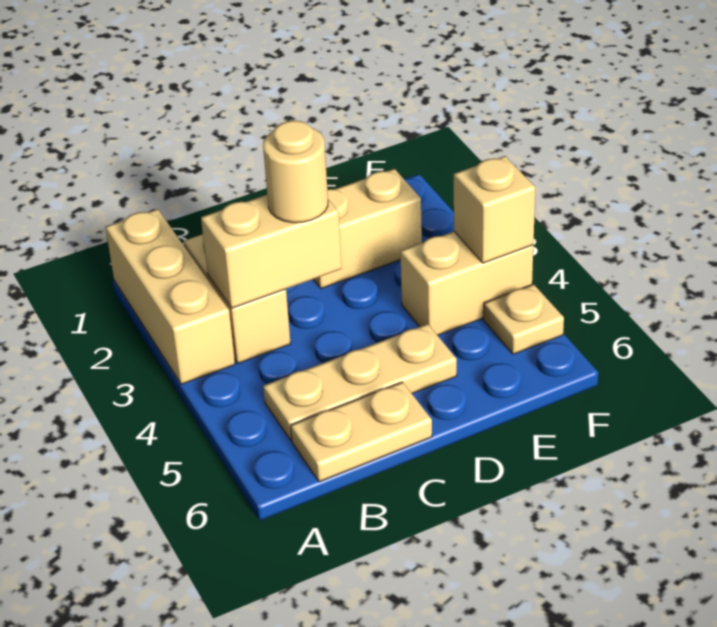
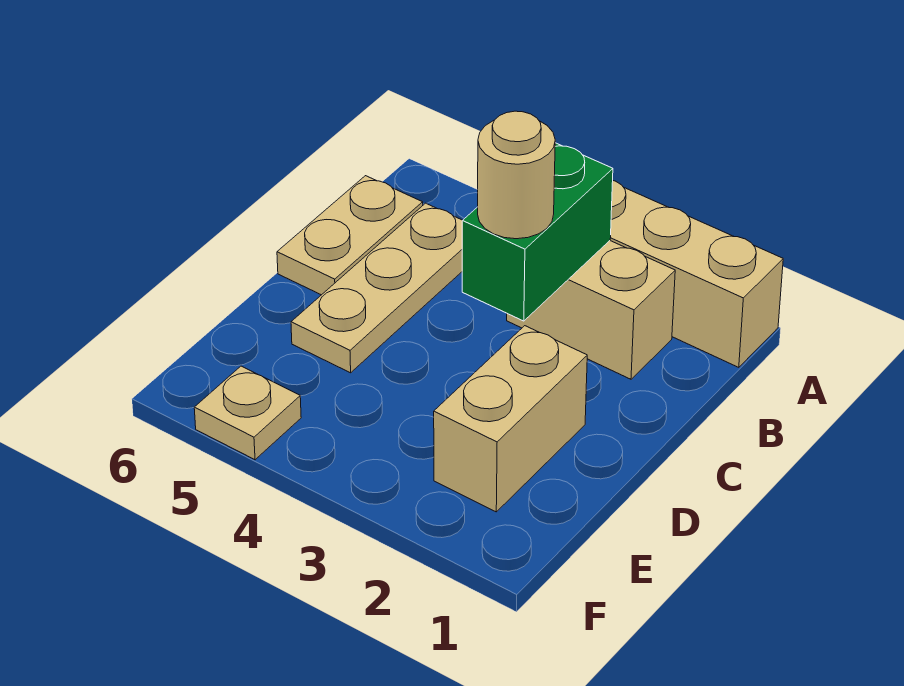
tan brick B3:C3 level 2 -> green brick B3:C3 level 2
tan brick E4:F4 level 1 -> none
tan brick F4 level 2 -> none

